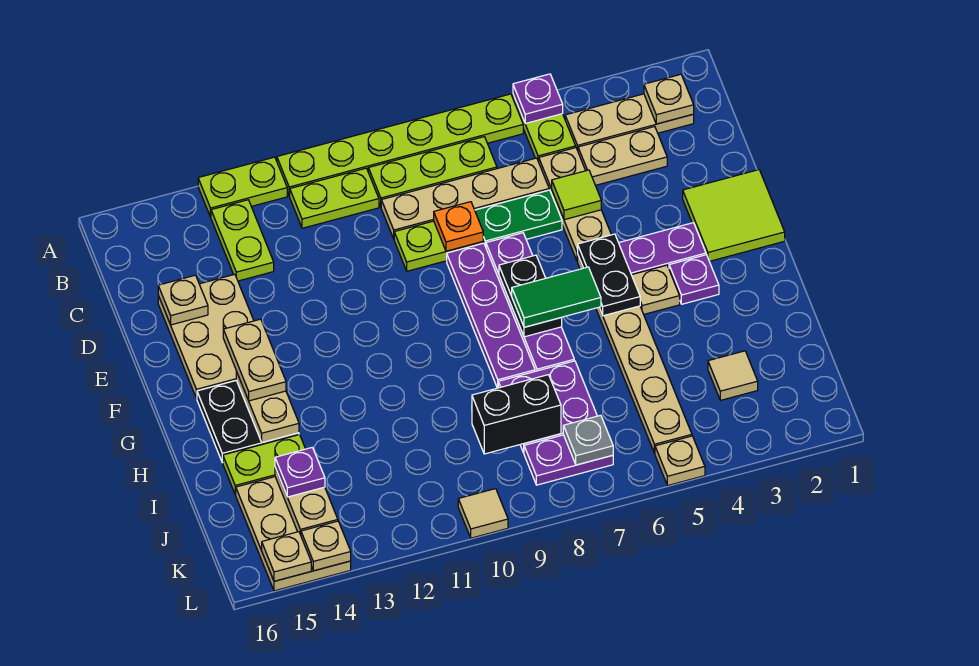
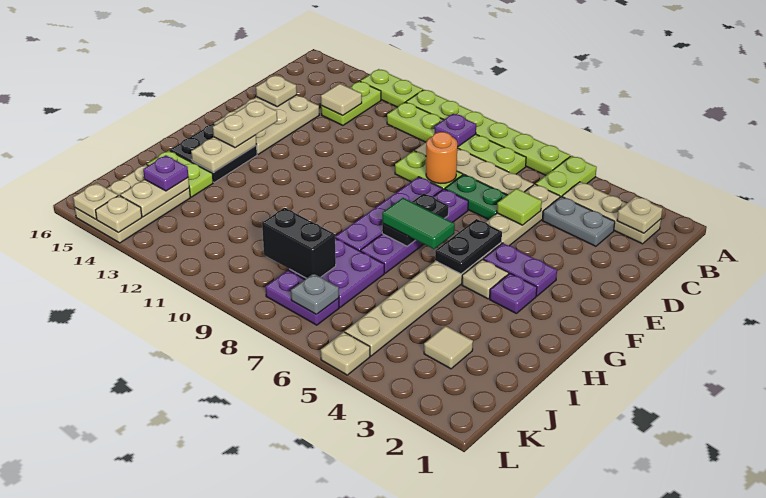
purple plate A5 level 2 -> purple plate B9 level 2
tan plate C3:C4 level 1 -> grey plate C3:C4 level 1
orange plate D8 level 2 -> orange round brick D8 level 2
lime tile E1:F2 level 1 -> none
tan tile L10 level 1 -> tan tile C13 level 2

